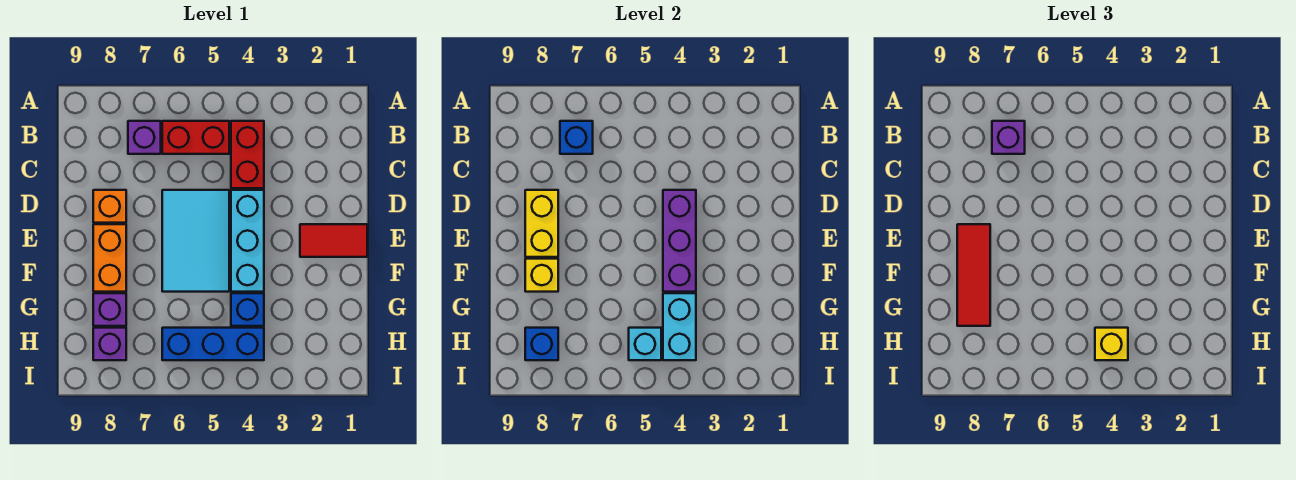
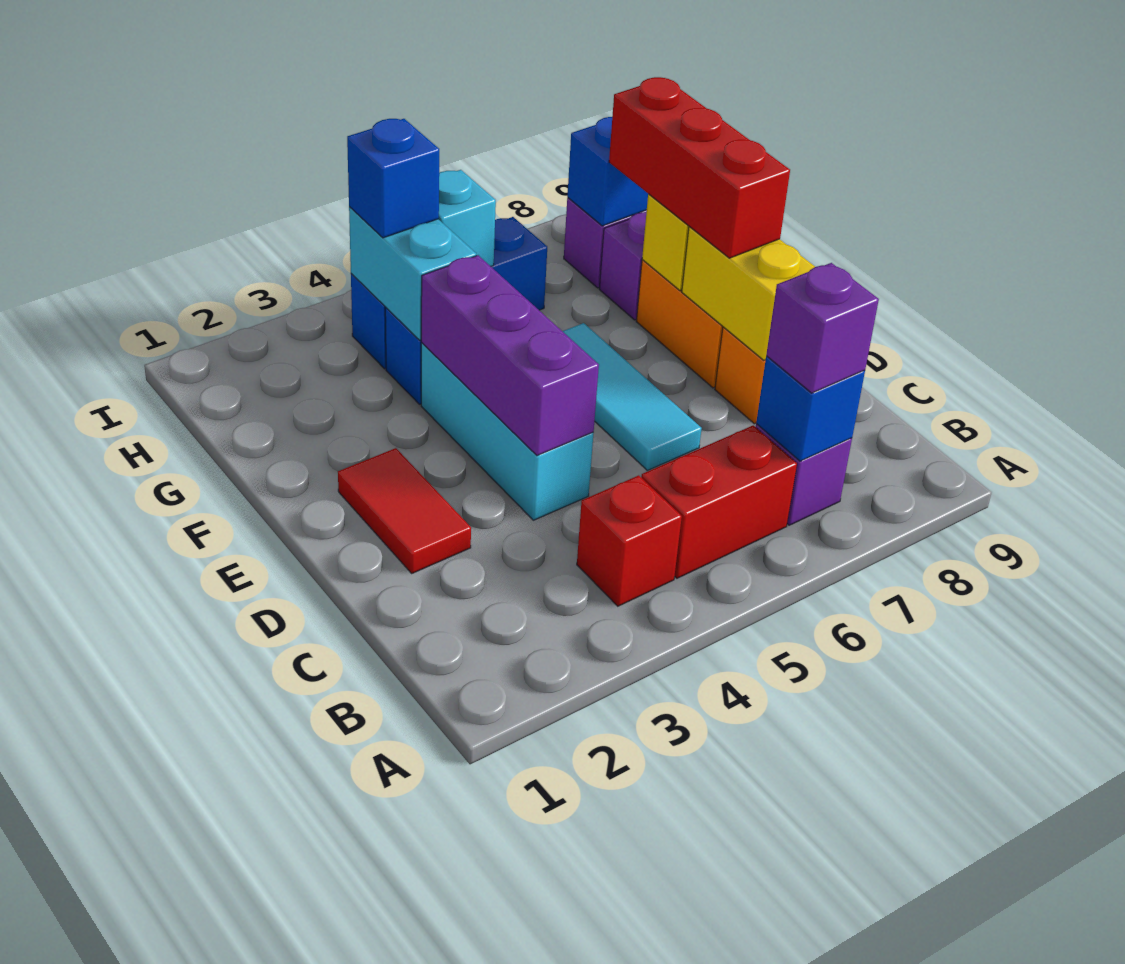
red brick B4:C4 level 1 -> red brick B4 level 1
cyan tile D5:F6 level 1 -> cyan tile D6:F6 level 1
red tile E1:E2 level 1 -> red tile D2:E2 level 1
red tile E8:G8 level 3 -> red brick E8:G8 level 3
yellow brick H4 level 3 -> blue brick H4 level 3

